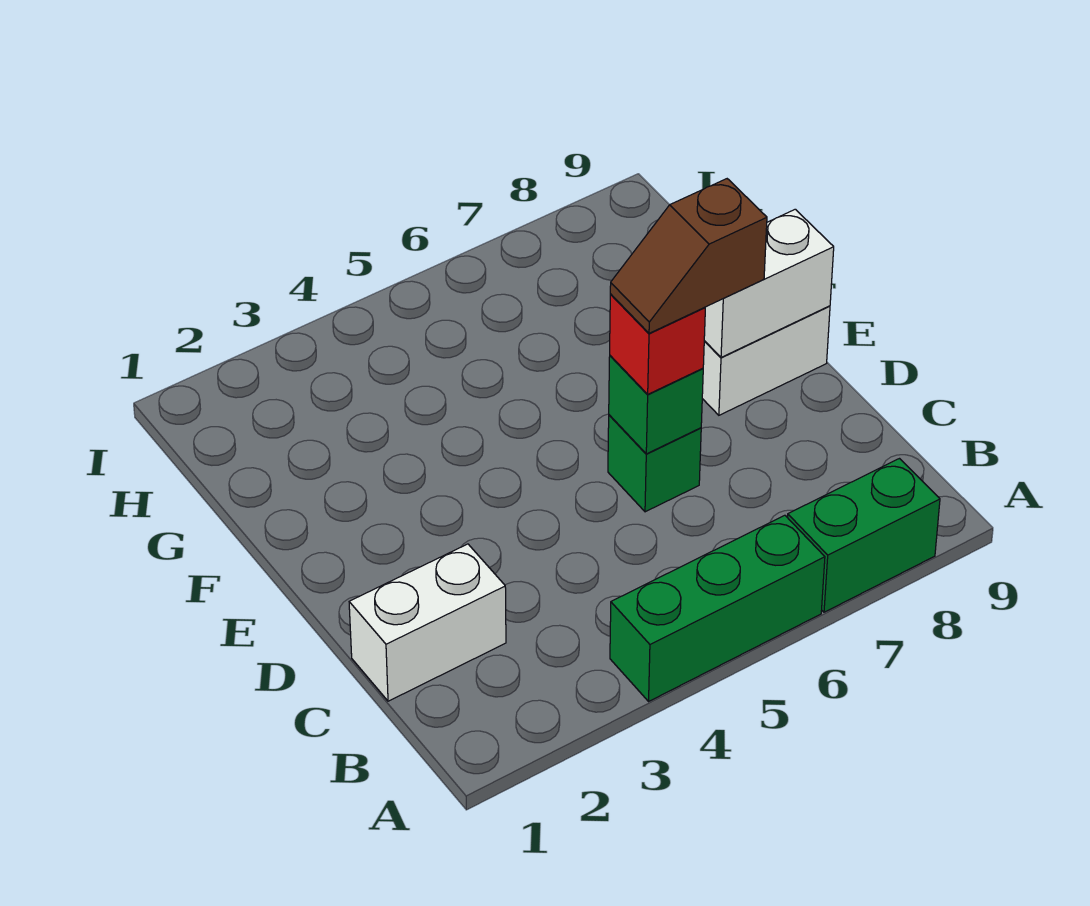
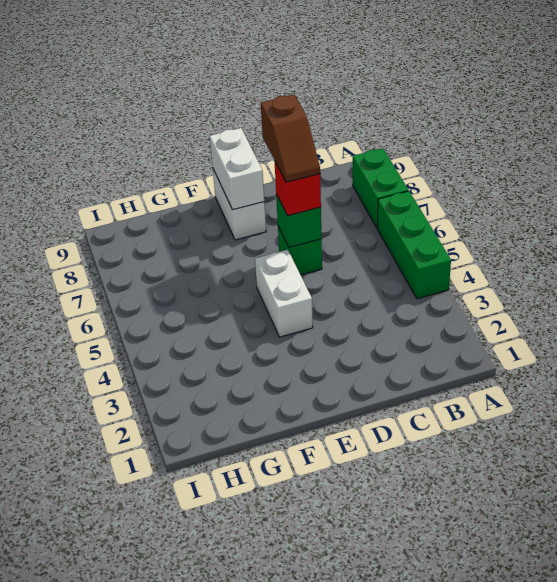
white brick C1:C2 level 1 -> white brick E4:E5 level 1

